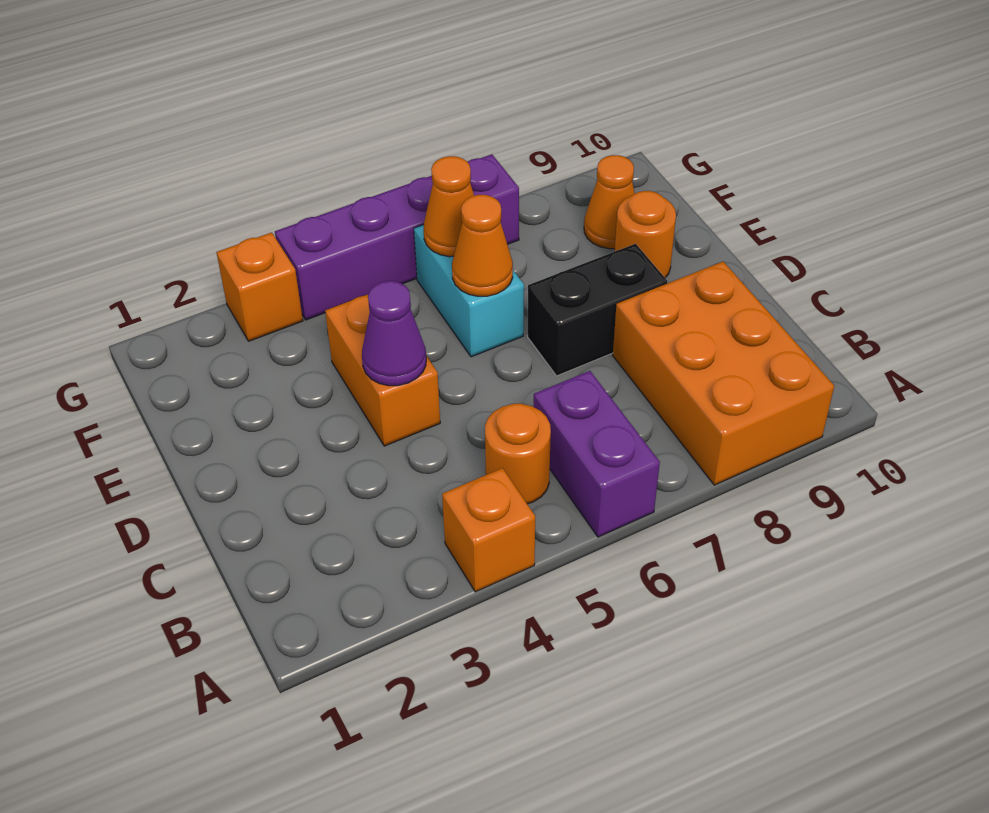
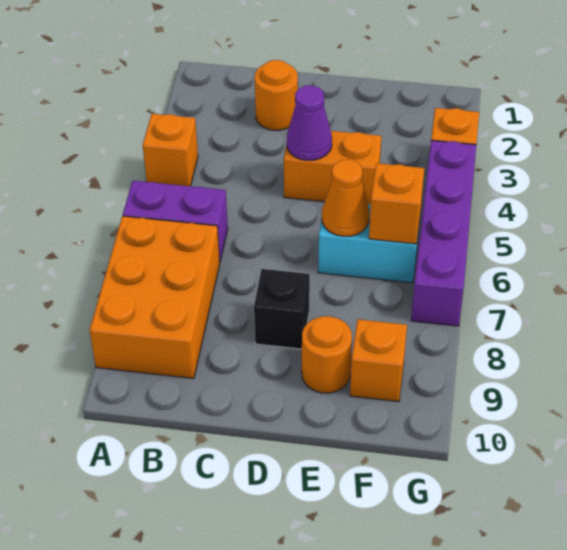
orange brick A8:C9 level 1 -> orange brick A7:B9 level 1
orange round brick B5 level 1 -> orange round brick C2 level 1
black brick D7:D8 level 1 -> black brick D8 level 1
orange cone F6 level 2 -> orange brick F6 level 2
orange cone F9 level 1 -> orange brick F9 level 1

